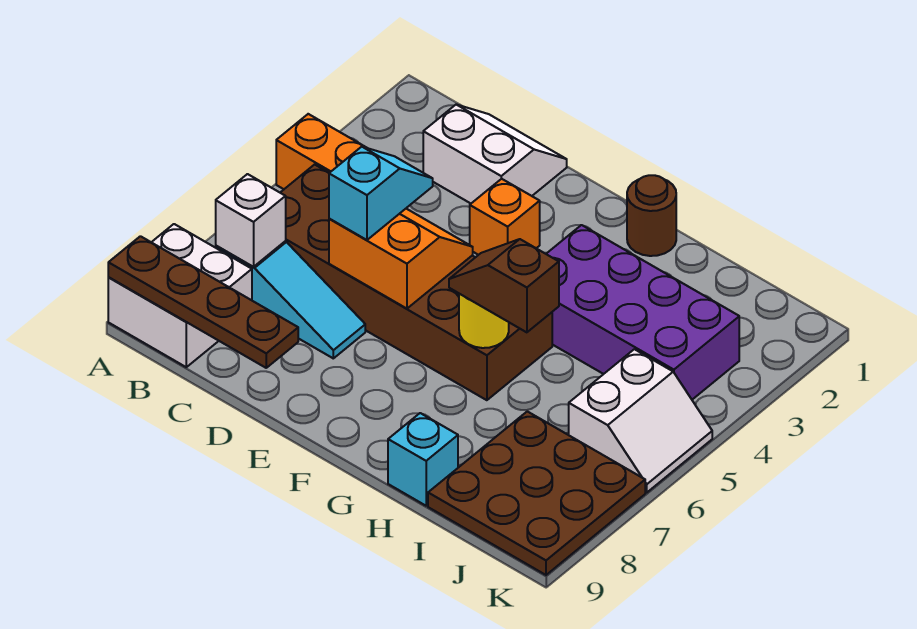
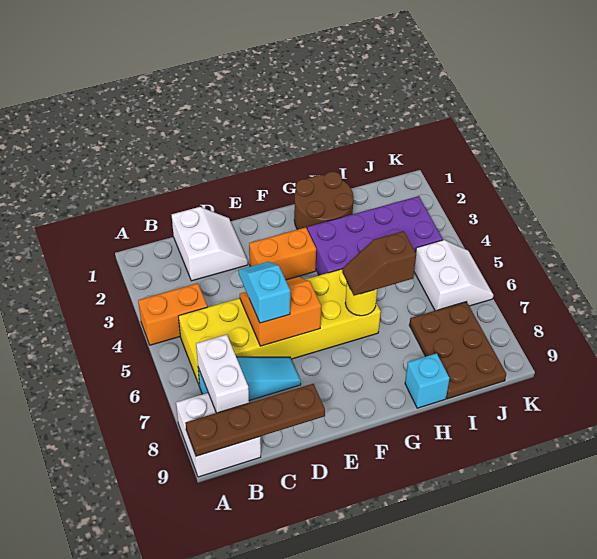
brown brick B5:G6 level 1 -> yellow brick B5:G6 level 1
white brick B7 level 2 -> white brick B7:B8 level 2
white slope C1:D2 level 1 top 2 -> white slope C1:D2 level 1 top C
orange brick E3 level 1 -> orange brick E3:F3 level 1
brown round brick G1 level 1 -> brown round brick G1:H2 level 1
brown plate I7:K9 level 1 -> brown plate I7:J9 level 1

